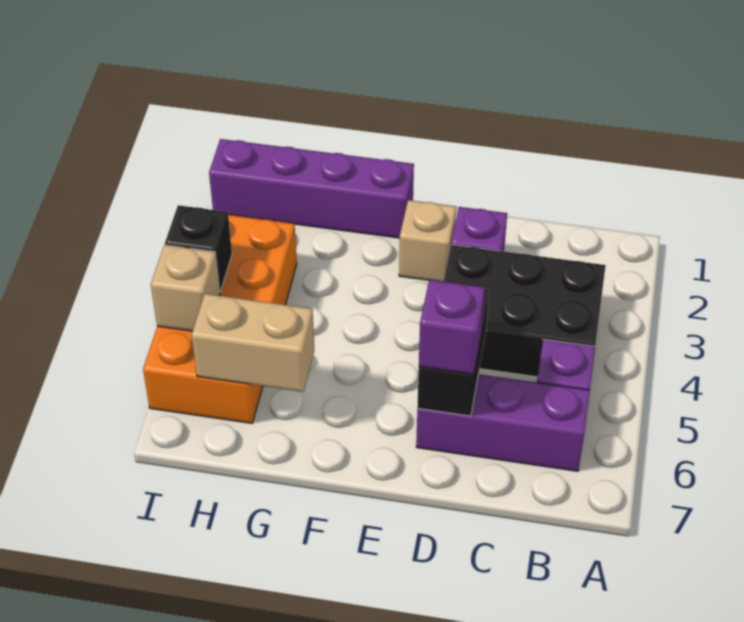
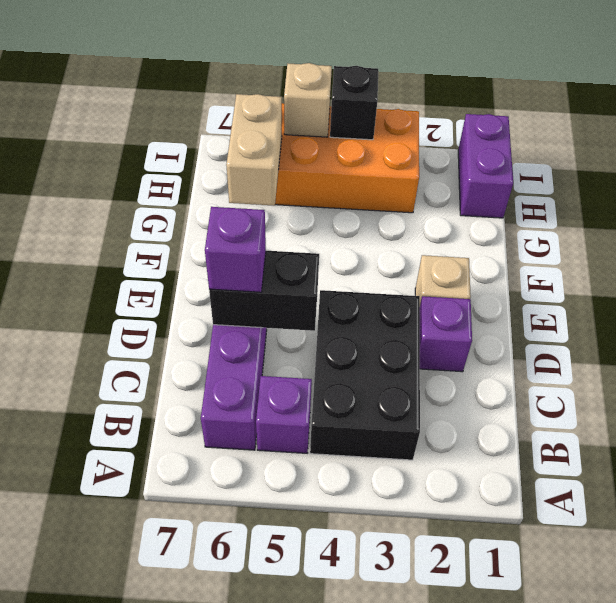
purple brick F1:I1 level 1 -> purple brick H1:I1 level 1

